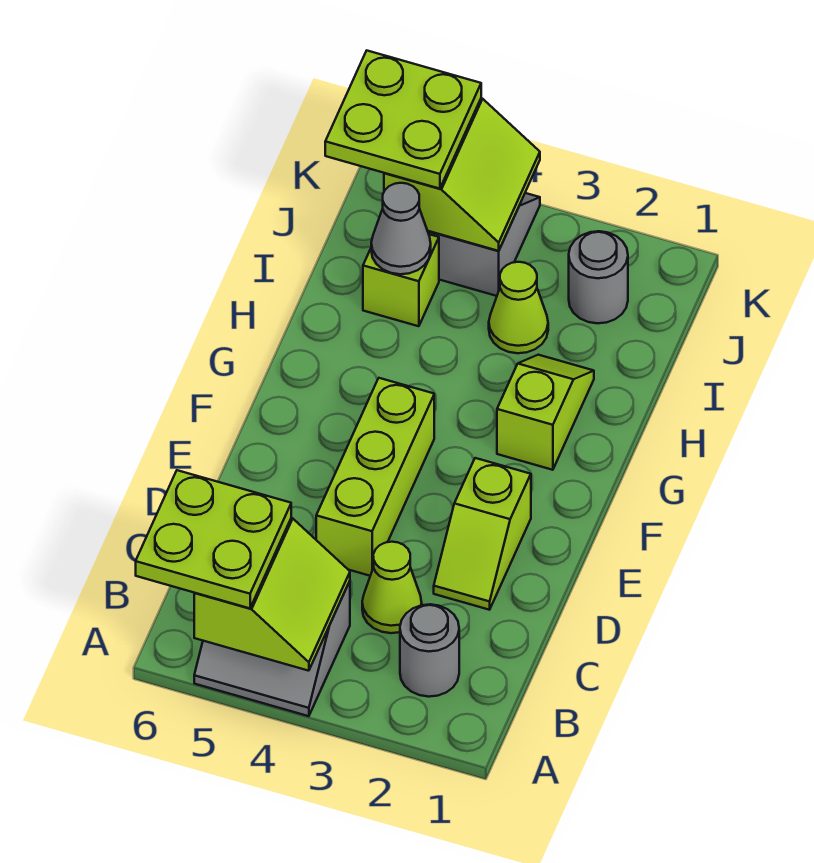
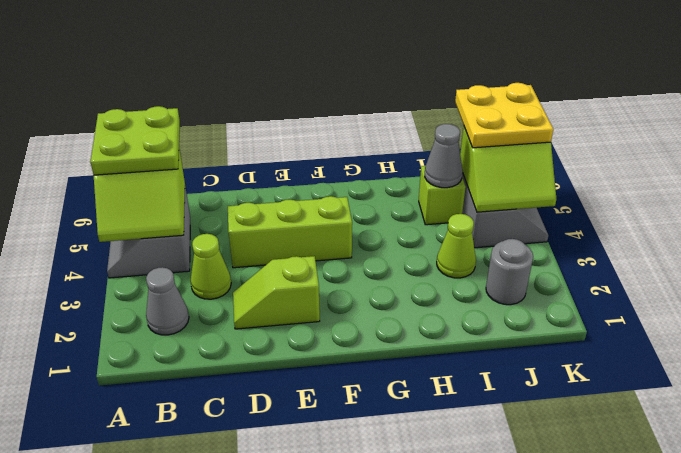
grey round brick B2 level 1 -> grey cone B2 level 1
lime slope G2:H2 level 1 top G -> none
lime plate J5:K6 level 3 -> yellow plate J5:K6 level 3

